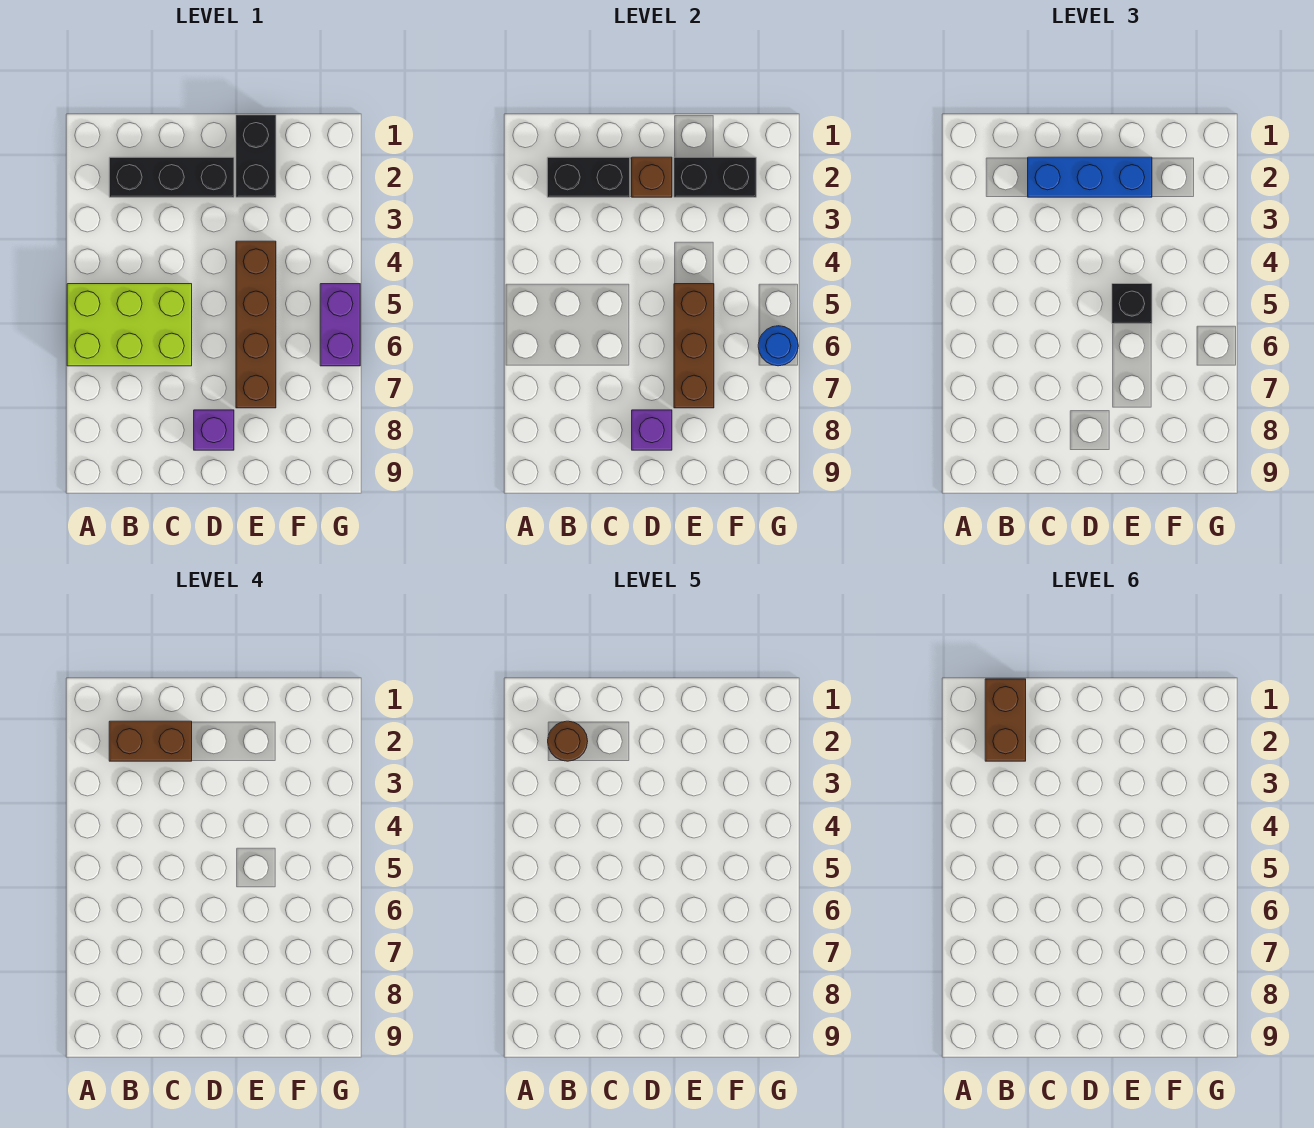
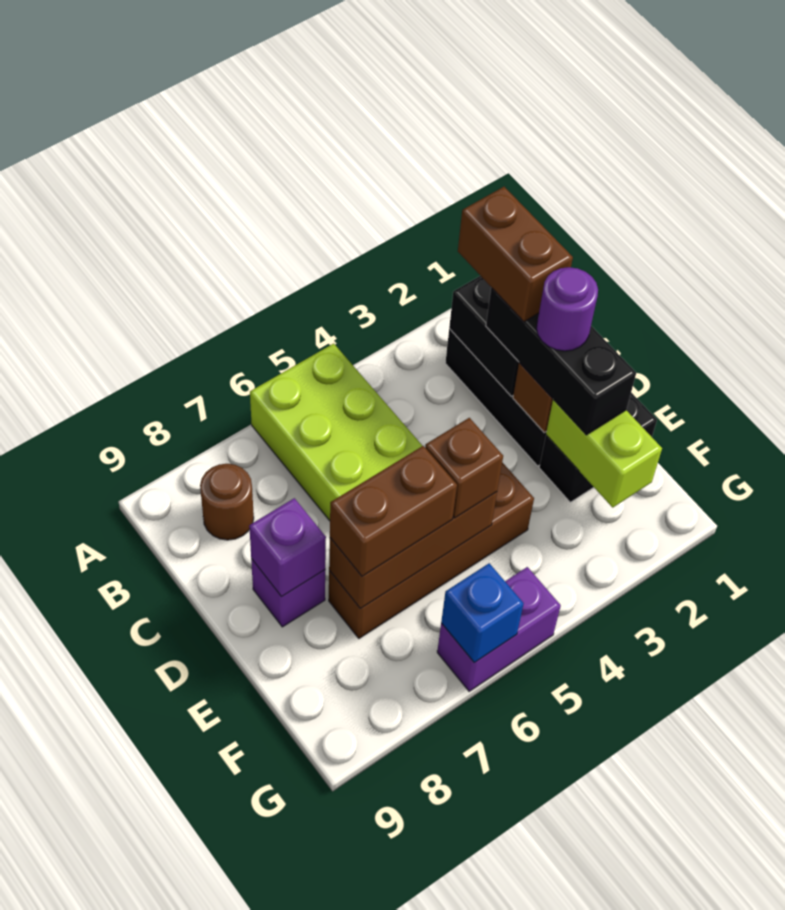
brown brick B1:B2 level 6 -> brown brick E6:E7 level 3
brown round brick B2 level 5 -> brown round brick B8 level 1
blue brick C2:E2 level 3 -> black brick C2:E2 level 3
none -> purple round brick D2 level 4
black brick E2:F2 level 2 -> lime brick E2:F2 level 2
black brick E5 level 3 -> brown brick E5 level 3
blue round brick G6 level 2 -> blue brick G6 level 2

